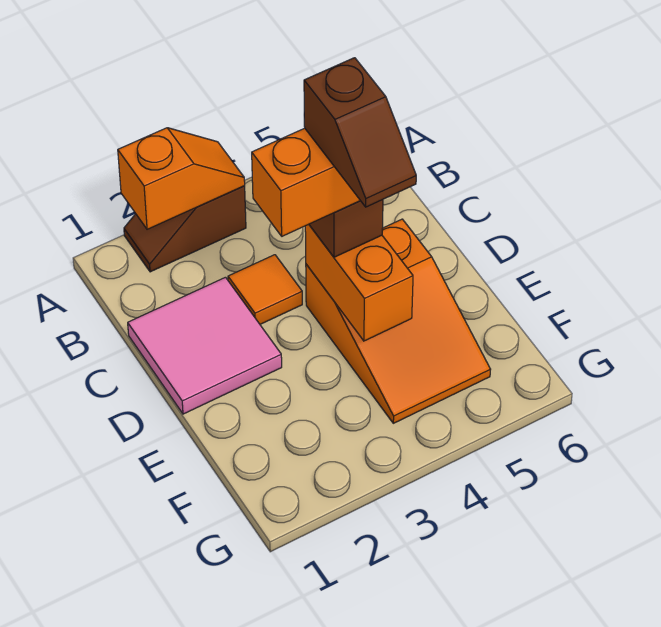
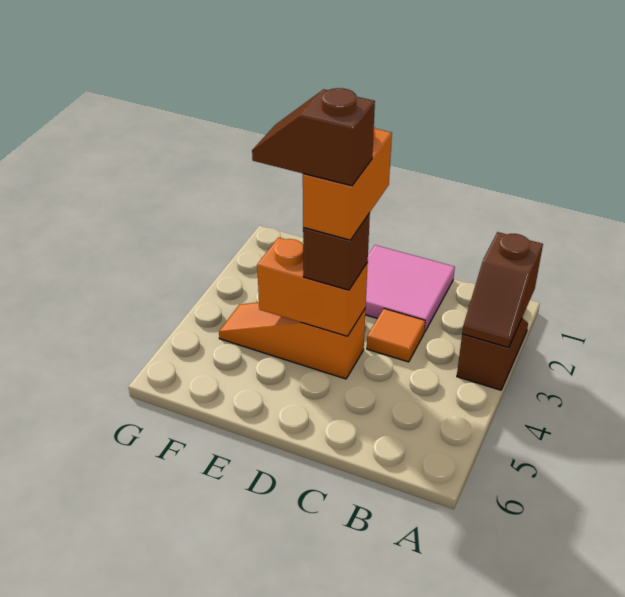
orange slope A2:A3 level 2 top 2 -> brown slope A2:A3 level 2 top 2
orange slope D4:F5 level 1 top D -> orange slope D4:F4 level 1 top D

